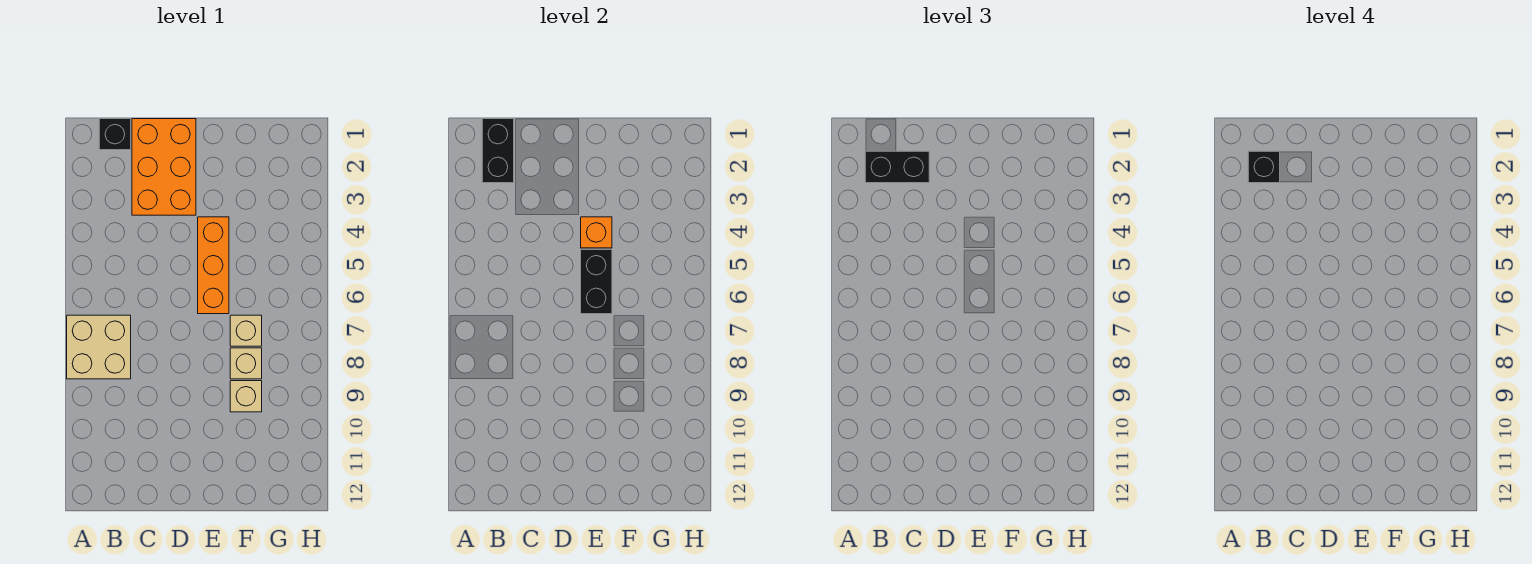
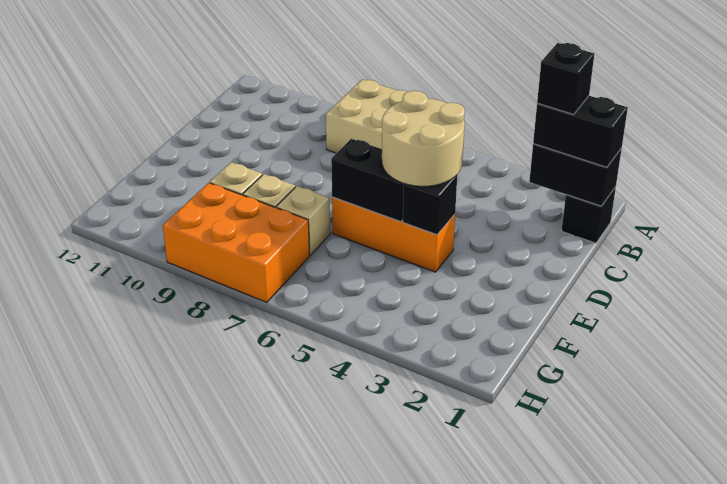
black brick B2:C2 level 3 -> black brick B1:B2 level 3
orange brick C1:D3 level 1 -> orange brick G7:H9 level 1
none -> tan round brick D4:E5 level 3
orange brick E4 level 2 -> black brick E4 level 2

